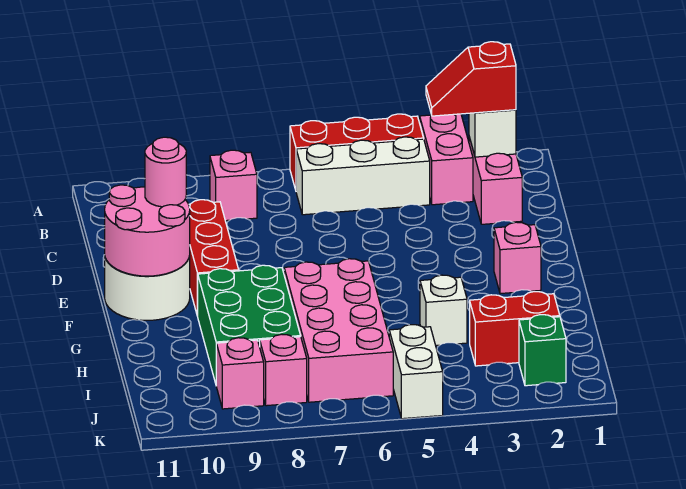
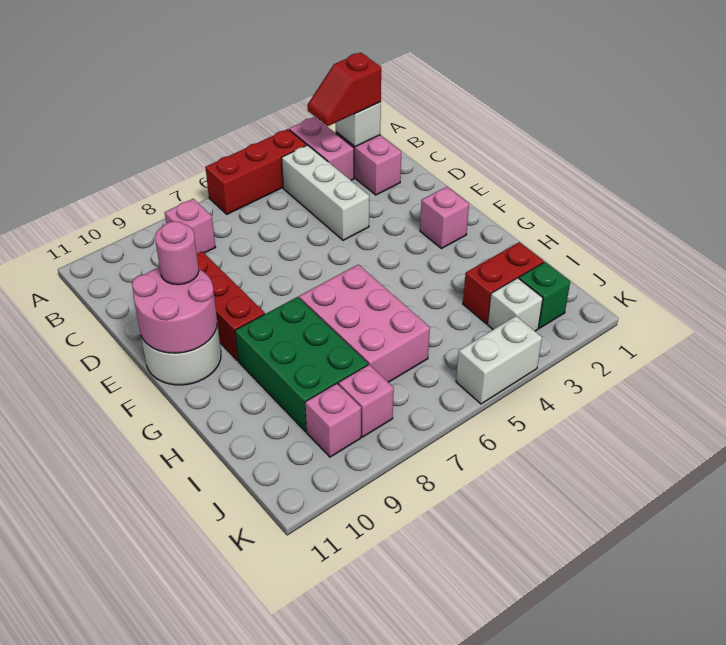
white brick B4:B6 level 1 -> white brick B4:D4 level 1
pink brick G6:J7 level 1 -> pink brick G6:I7 level 1
white brick H4 level 1 -> white brick J3 level 1
white brick J5:K5 level 1 -> white brick K4:K5 level 1

